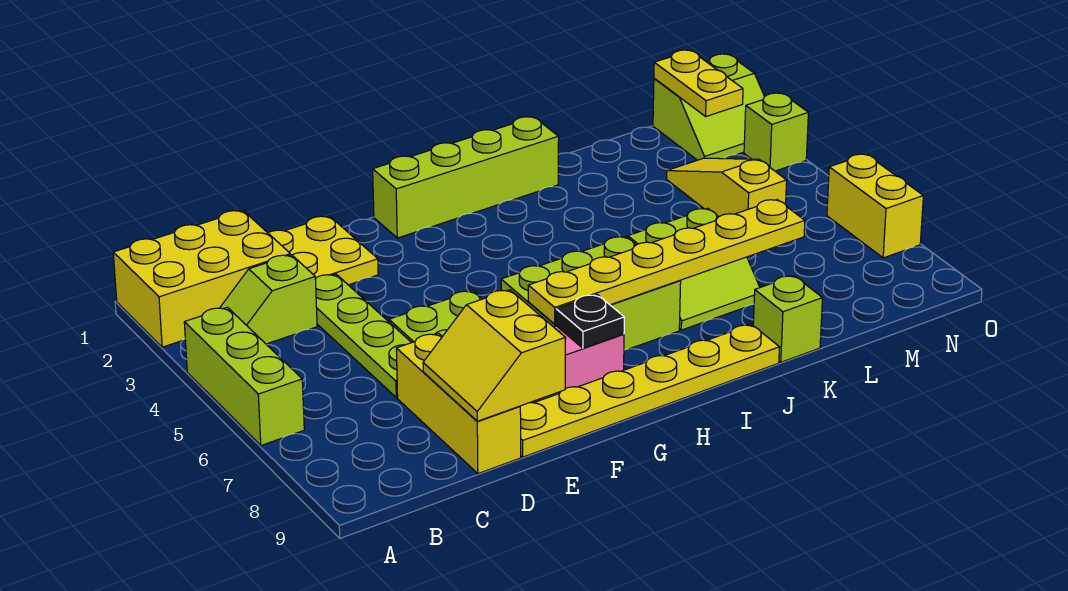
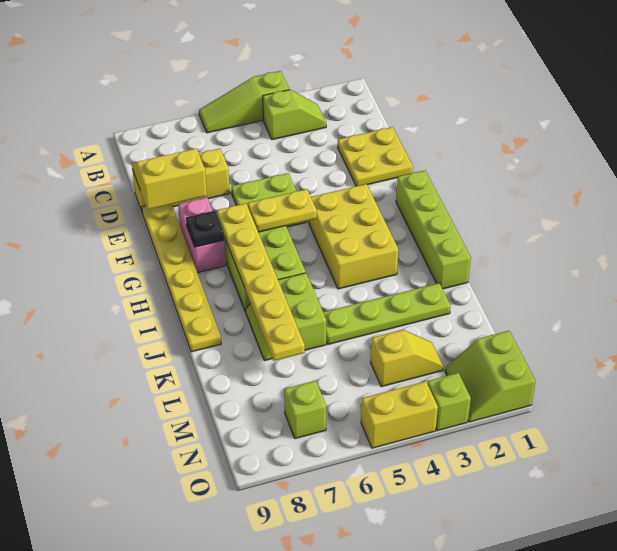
yellow brick A1:C2 level 1 -> yellow brick G3:I4 level 1
lime brick A4:A6 level 1 -> lime slope A4:A6 level 1 top 4
lime slope B3:C3 level 1 top C -> lime slope B3:B4 level 1 top 4
lime plate D3:D6 level 1 -> lime plate K2:K5 level 1
lime brick K9 level 1 -> lime brick N7 level 1
yellow slope M3:M5 level 1 top 5 -> yellow slope M3:M4 level 1 top 4
yellow plate N1:N2 level 2 -> yellow plate G5:G6 level 2
yellow brick O6:O7 level 1 -> yellow brick O4:O5 level 1

